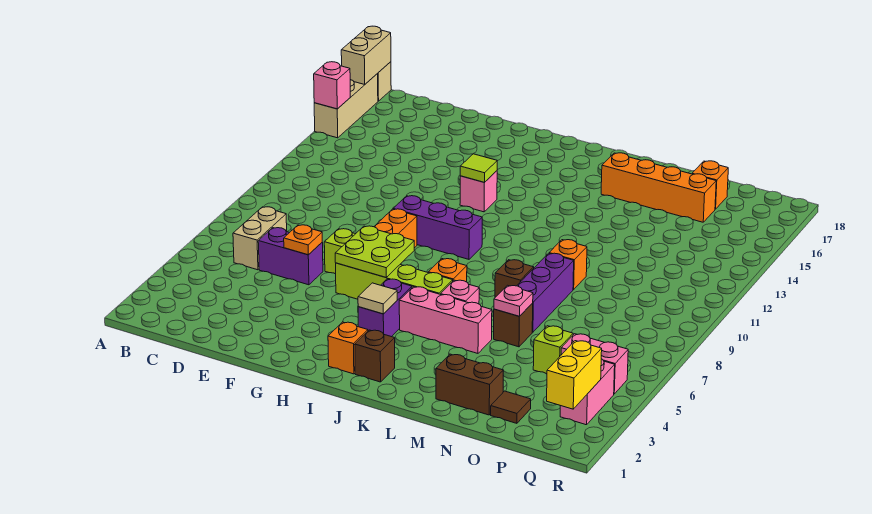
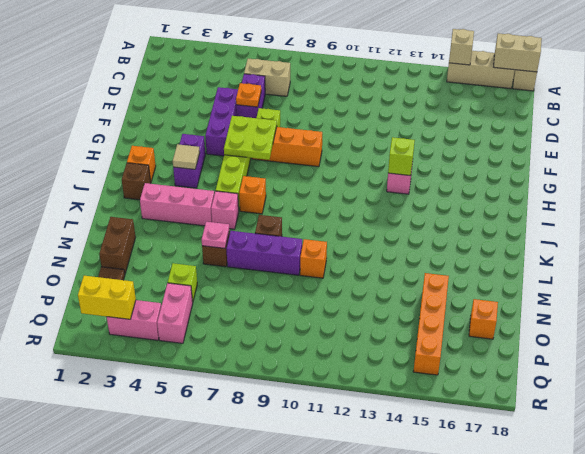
pink brick A15 level 2 -> tan brick A15 level 2
purple brick G10:I10 level 1 -> purple brick E5:G5 level 1
lime tile H13 level 2 -> lime brick H13 level 2
purple brick I4:I5 level 1 -> purple brick H4:I4 level 1
pink brick J5:L5 level 1 -> pink brick K3:K5 level 1
orange brick L16:O16 level 1 -> orange brick N15:Q15 level 1

